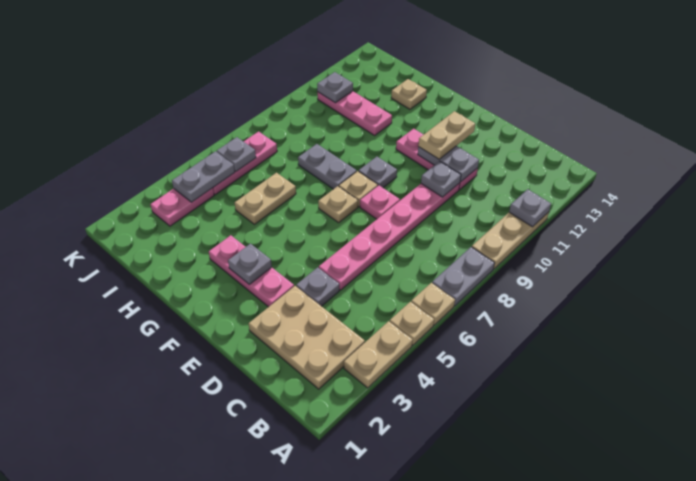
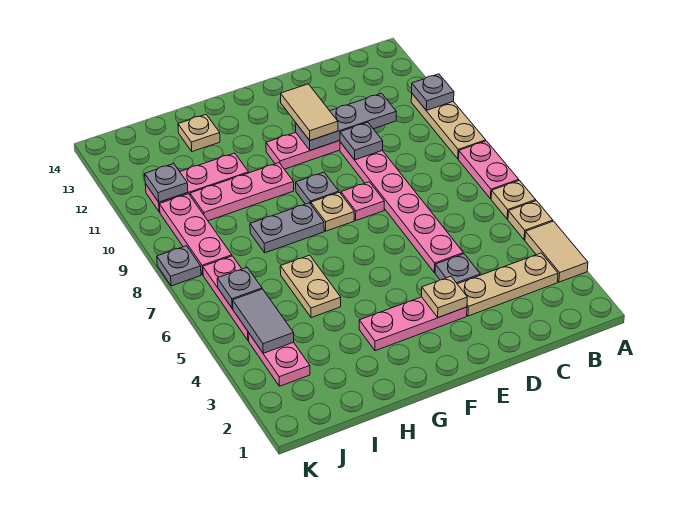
tan plate A3:A4 level 1 -> tan tile A3:A4 level 1
grey plate A7:A8 level 1 -> pink plate A7:A8 level 1
tan plate B2:D3 level 1 -> tan plate B3:D3 level 1
grey plate D11:E11 level 2 -> grey plate C11:E11 level 2
tan plate E11:E12 level 3 -> tan tile E11:E12 level 3
grey plate F3 level 2 -> grey plate K8 level 1
tan plate F7 level 1 -> tan plate E3 level 2
none -> pink plate G10:I10 level 1
grey plate J4:J5 level 2 -> grey tile J4:J5 level 2
none -> pink plate J8:J10 level 1

